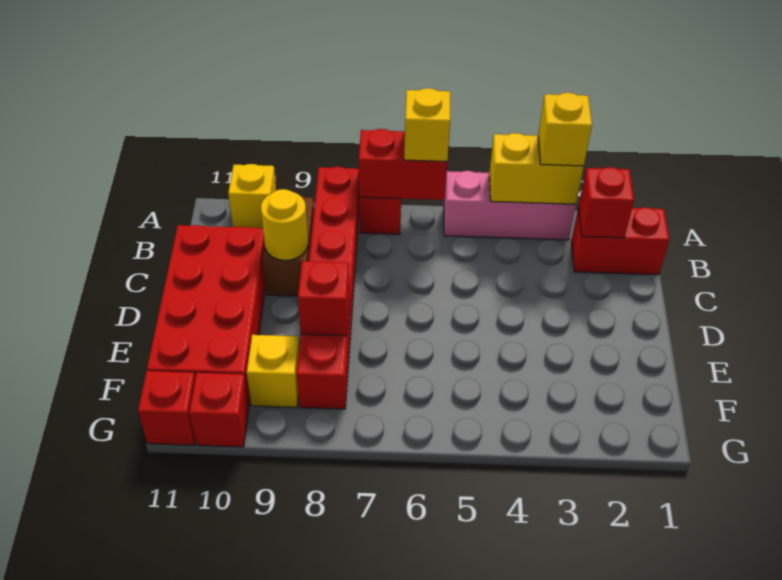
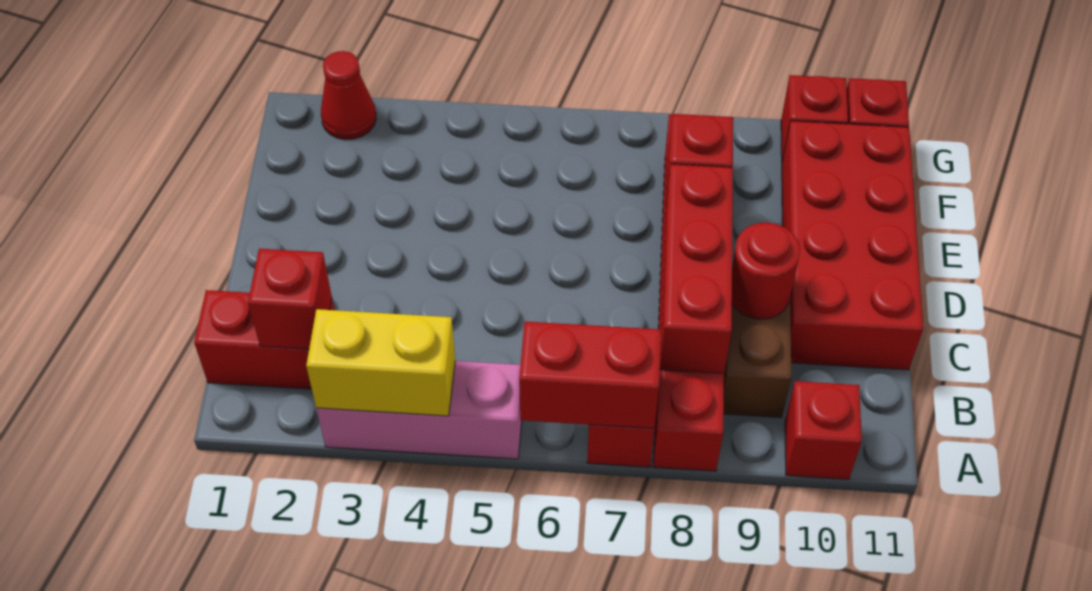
yellow brick A3 level 3 -> none
yellow brick A6 level 3 -> none
yellow brick A10 level 1 -> red brick A10 level 1
none -> red brick B8:D8 level 2
yellow round brick C9 level 2 -> red round brick C9 level 2
yellow brick F9 level 1 -> none
none -> red cone G2 level 1

